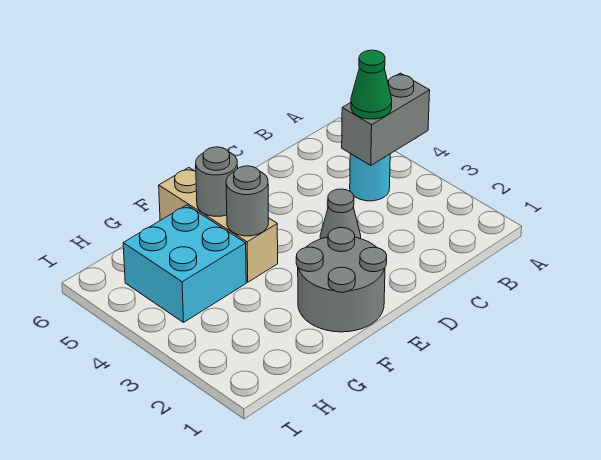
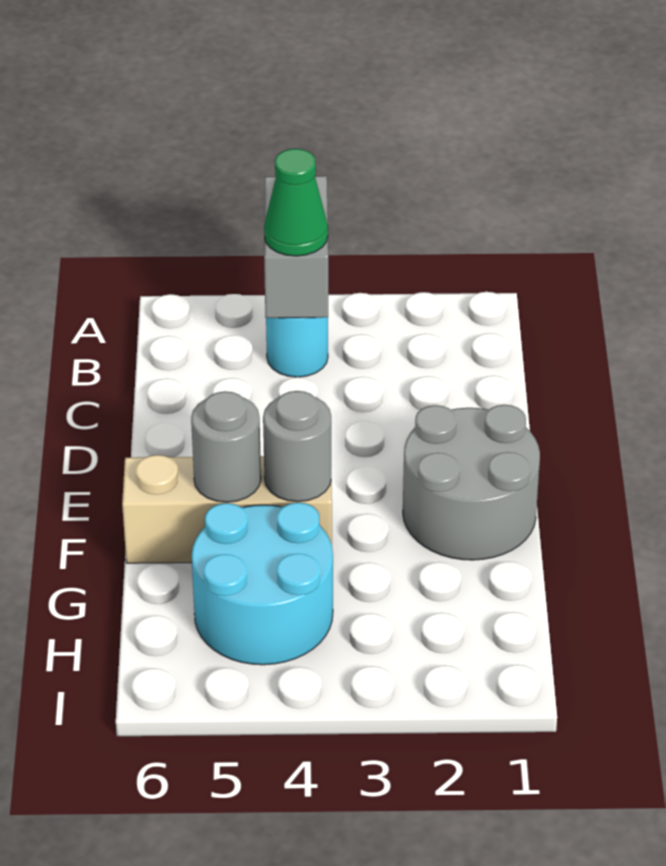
grey cone D3 level 1 -> none
cyan brick G4:H5 level 1 -> cyan round brick G4:H5 level 1

